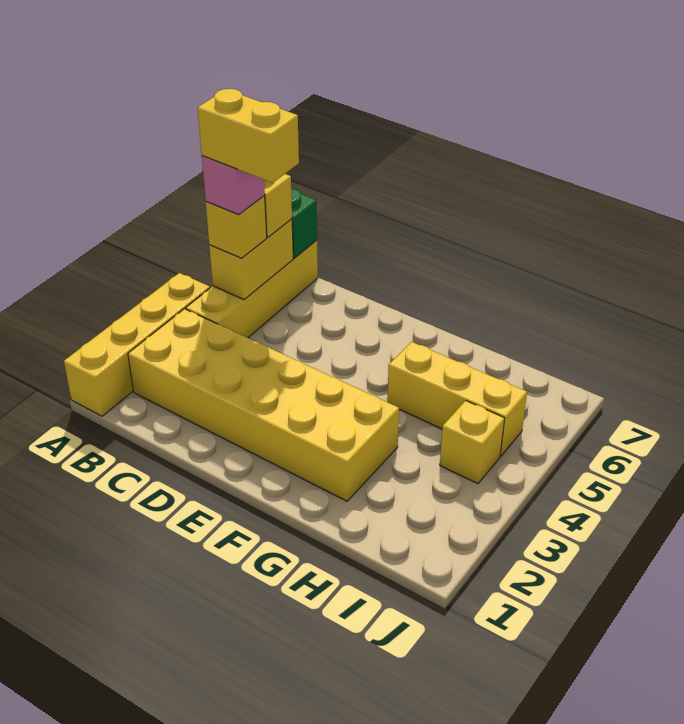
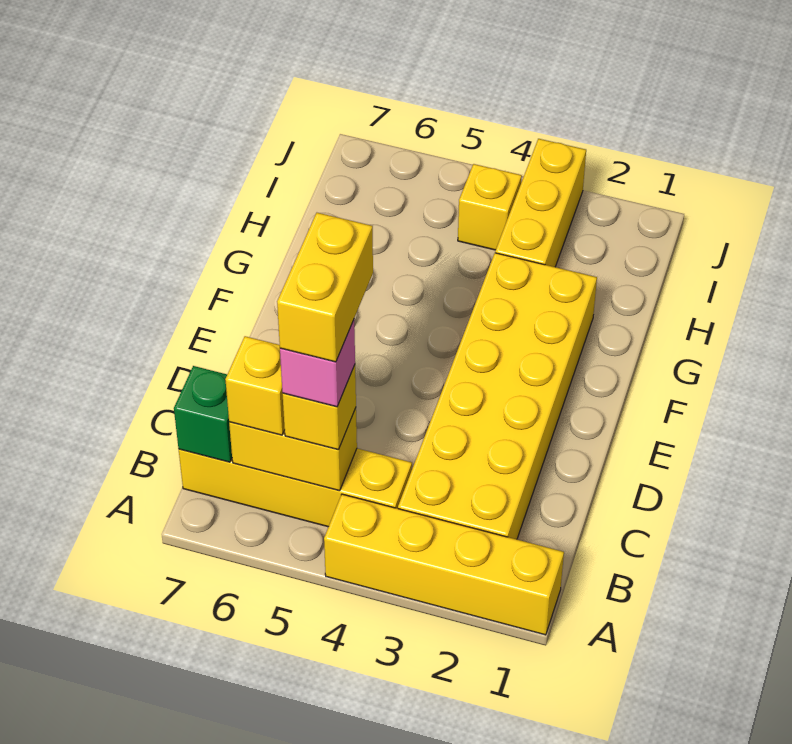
yellow brick G5:I5 level 1 -> yellow brick H3:J3 level 1

